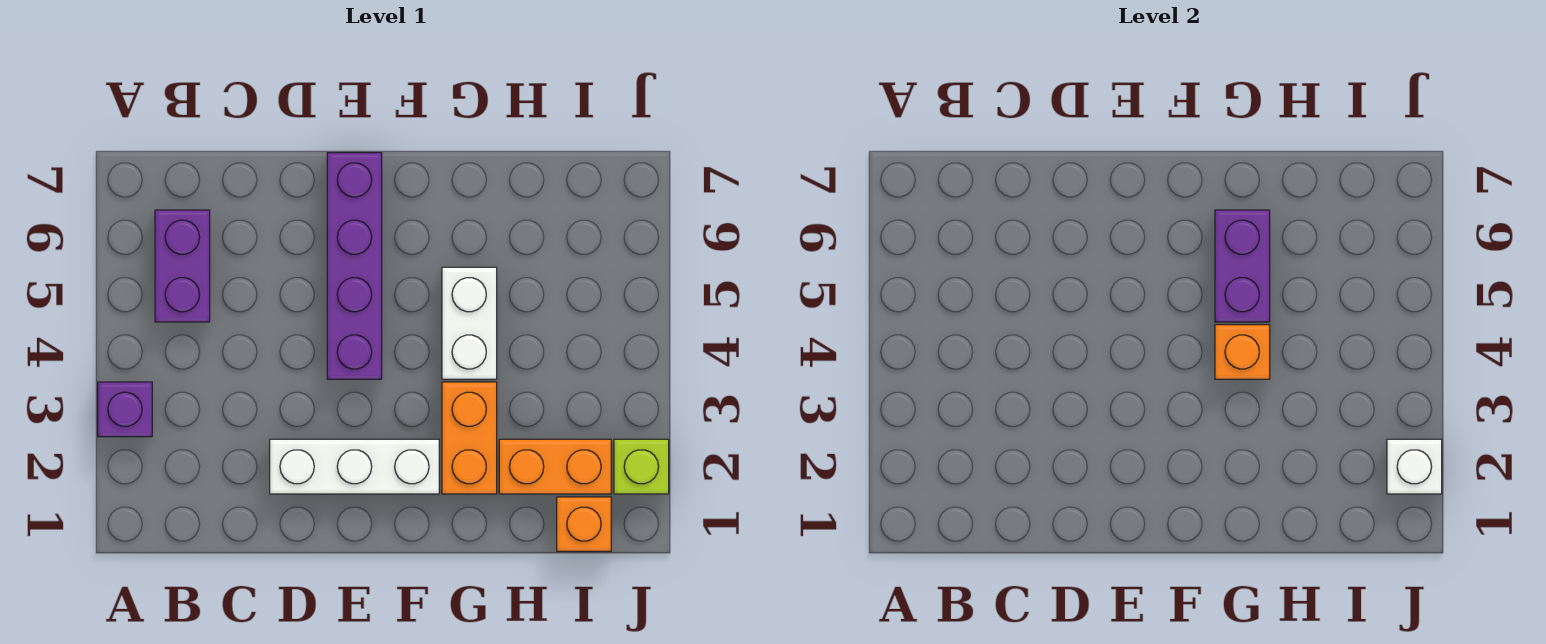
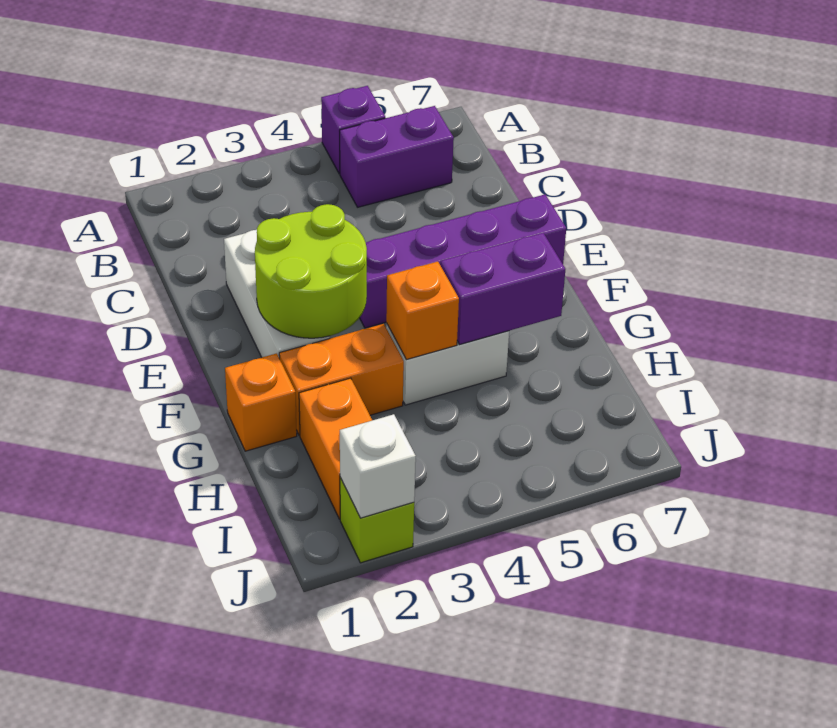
purple brick A3 level 1 -> purple brick A5 level 1
none -> lime round brick E2:F3 level 2
orange brick I1 level 1 -> orange brick G1 level 1

